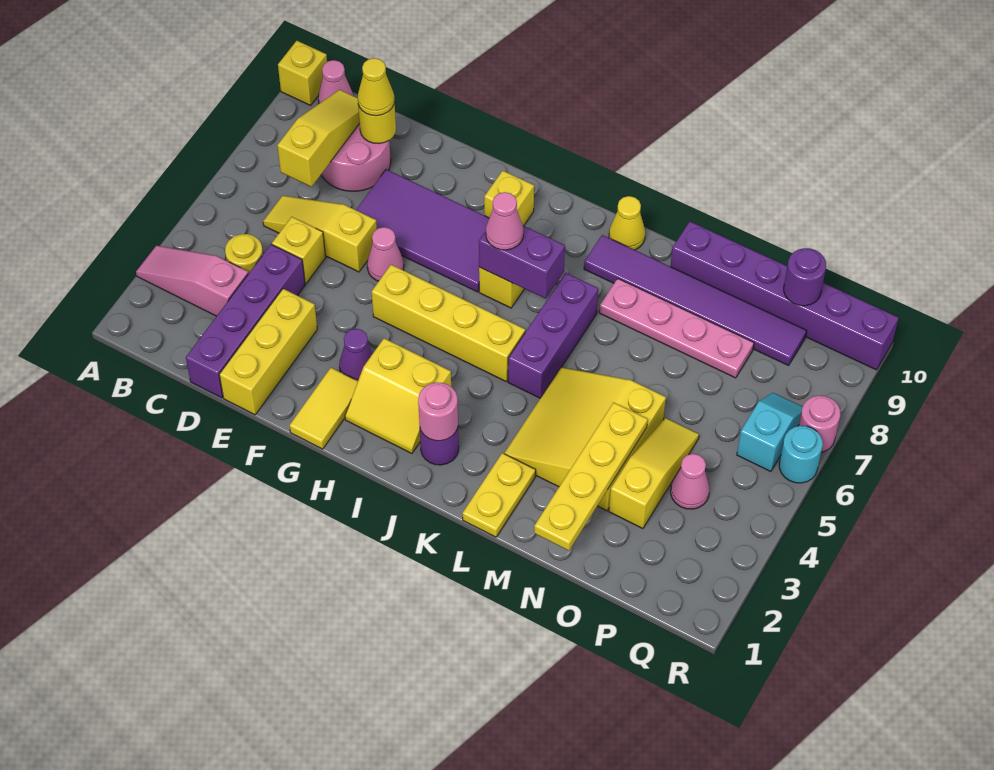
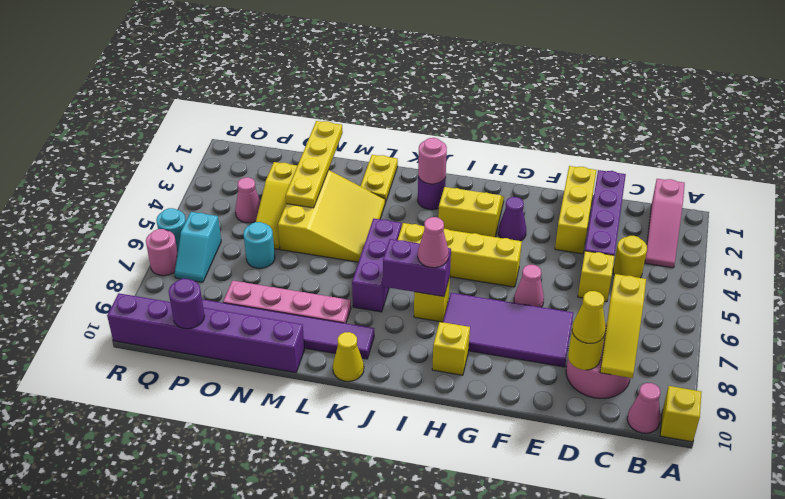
pink slope A3:C3 level 1 top C -> pink slope B1:B3 level 1 top 1
yellow slope C6:E6 level 1 top E -> none
yellow tile G1:G2 level 1 -> none
none -> cyan round brick O6 level 1

